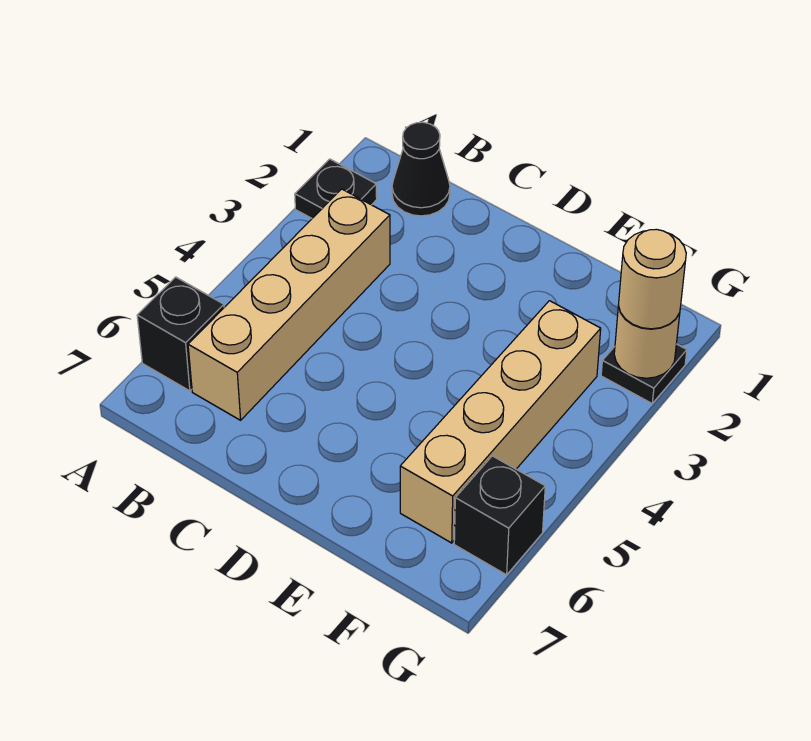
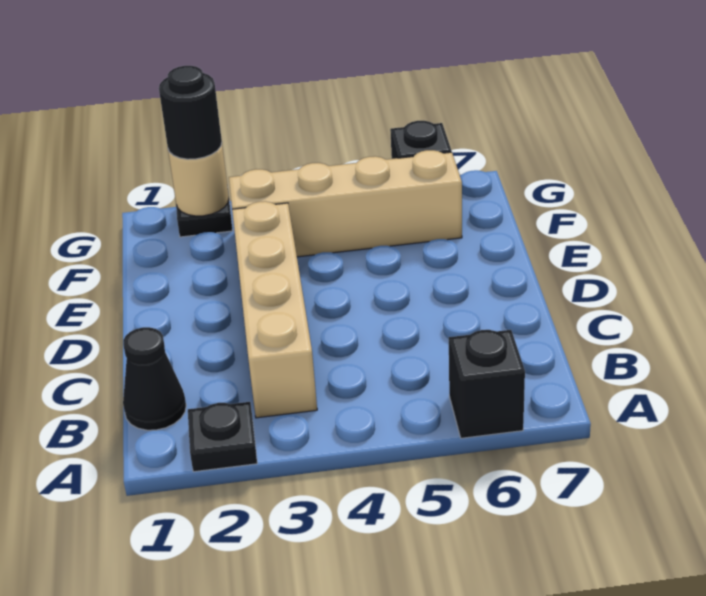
tan brick B3:B6 level 1 -> tan brick B3:E3 level 1
tan round brick G2 level 3 -> black round brick G2 level 3

